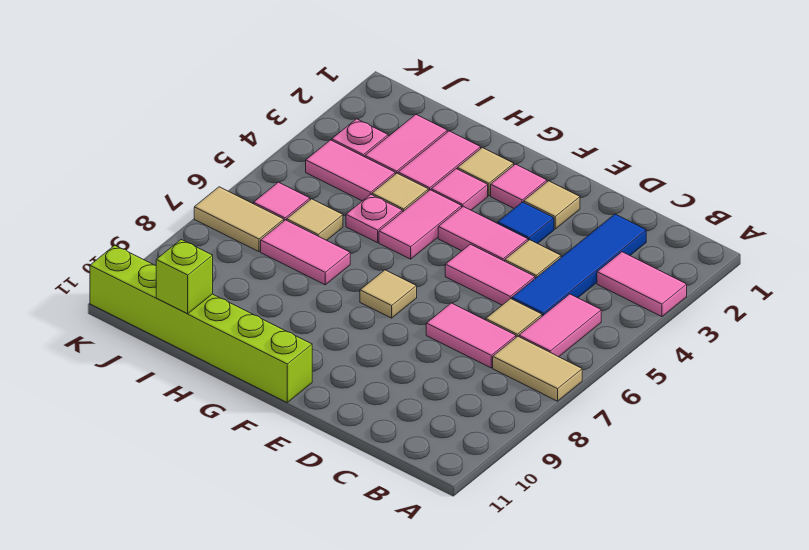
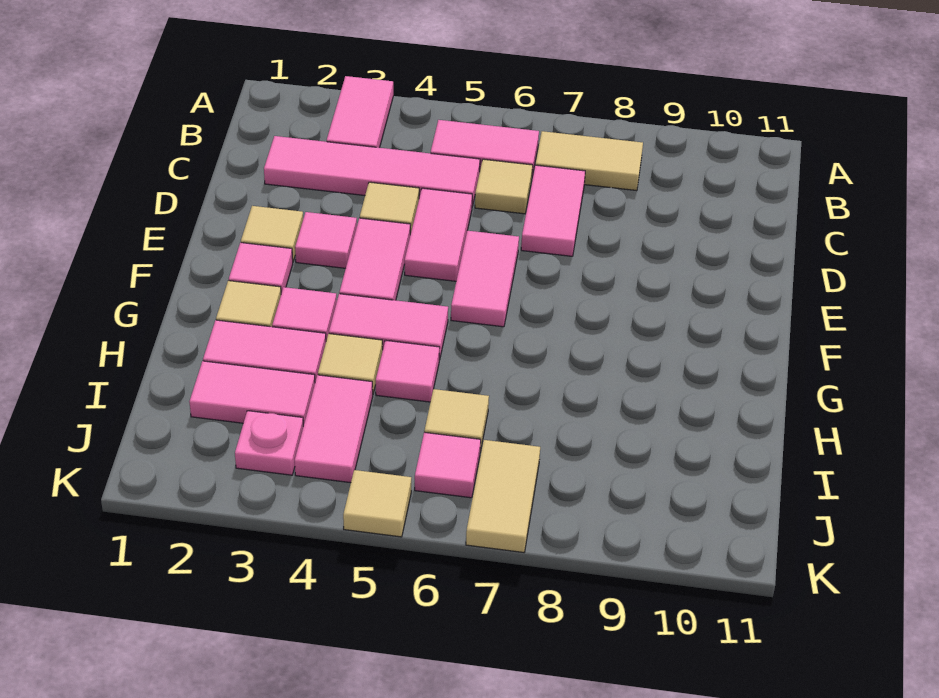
tan tile A7:B7 level 1 -> tan tile B7:B8 level 1
blue tile C2:C5 level 1 -> pink tile C2:C5 level 1
blue tile E3 level 1 -> pink tile E3 level 1
tan tile F7 level 1 -> tan tile K5 level 1
lime brick F11:K11 level 1 -> none
pink plate H5 level 1 -> pink tile H5 level 1
pink tile H7:I7 level 1 -> pink tile E6:F6 level 1
lime brick I11 level 2 -> none

